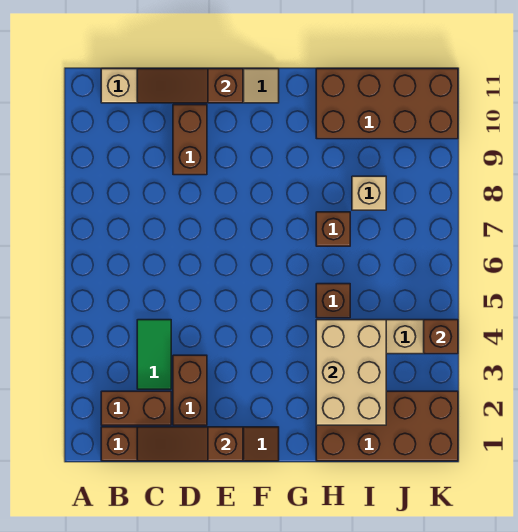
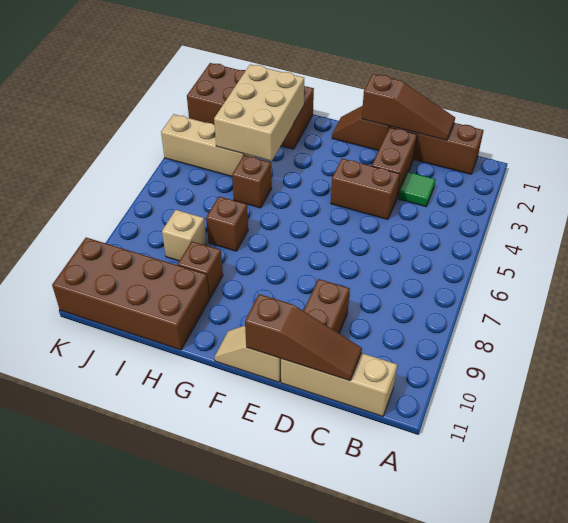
brown brick B2:C2 level 1 -> brown brick D4:E4 level 1
green tile C3:C4 level 1 -> green tile C3 level 1
brown brick K4 level 2 -> brown brick H9 level 1

